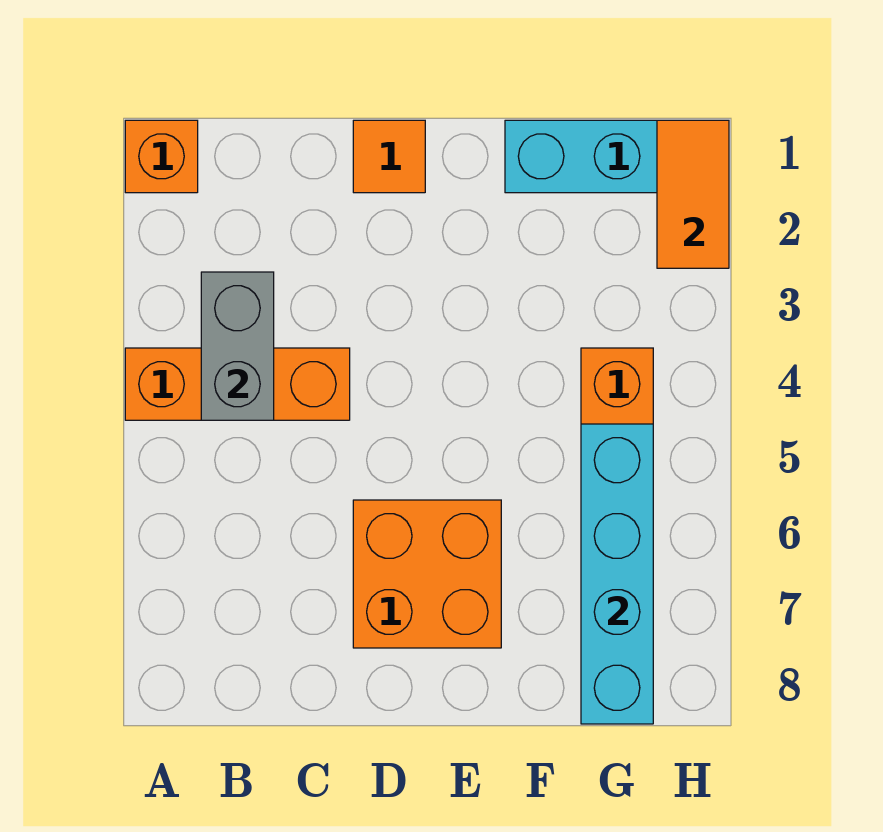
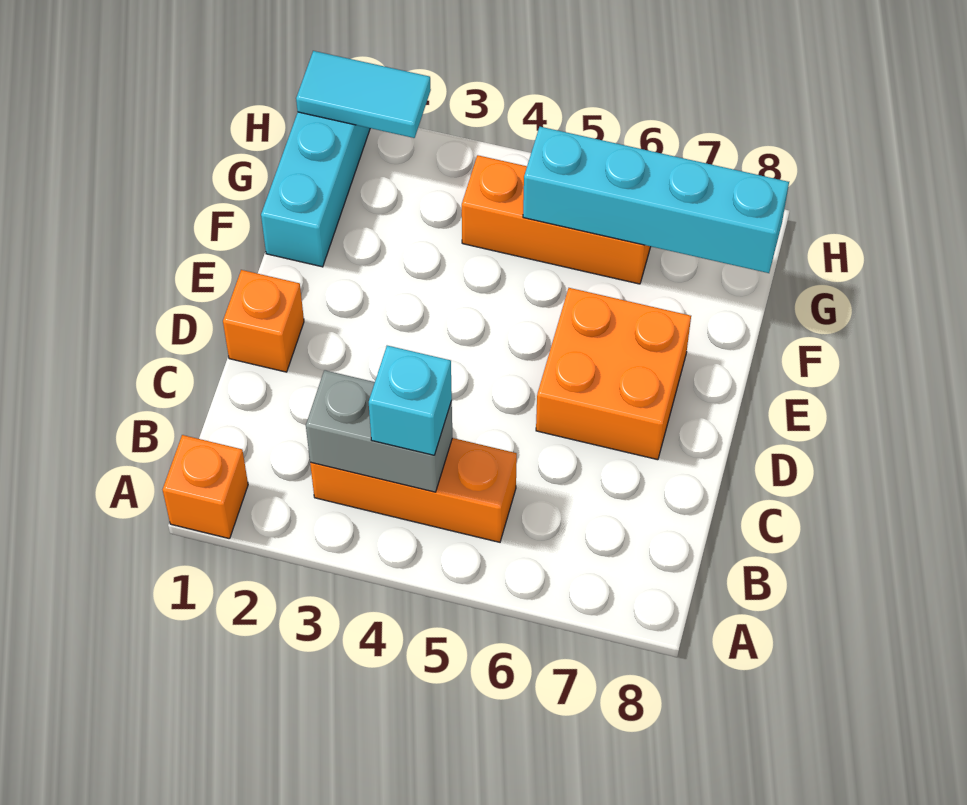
orange brick A4:C4 level 1 -> orange brick B3:B5 level 1
none -> cyan brick B4 level 3
orange tile D1 level 1 -> orange brick D1 level 1
orange tile H1:H2 level 2 -> cyan tile H1:H2 level 2

